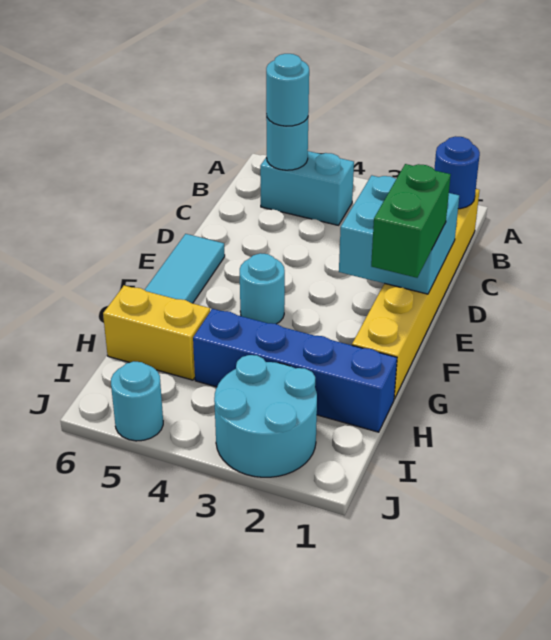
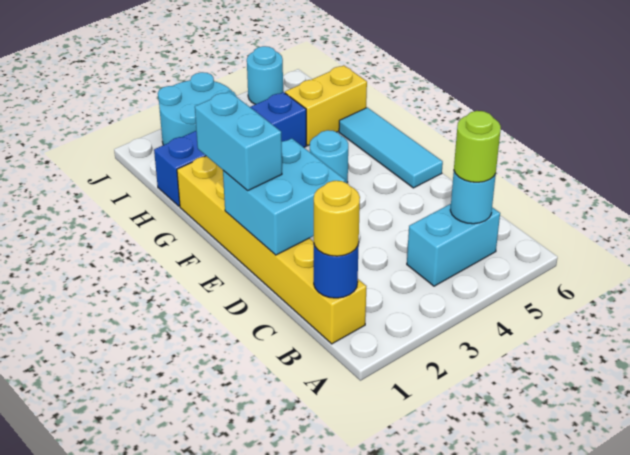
none -> yellow round brick B1 level 3
cyan round brick B5 level 3 -> lime round brick B5 level 3
green brick E1:F1 level 3 -> cyan brick E1:F1 level 3

